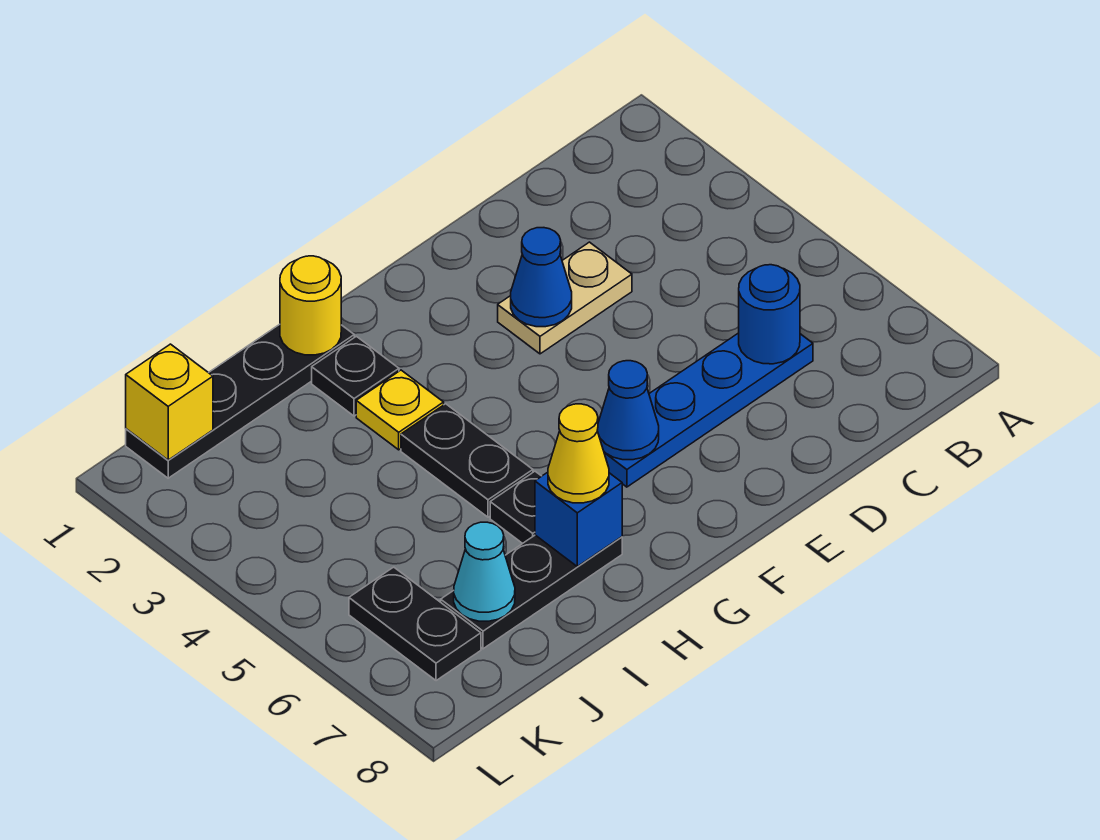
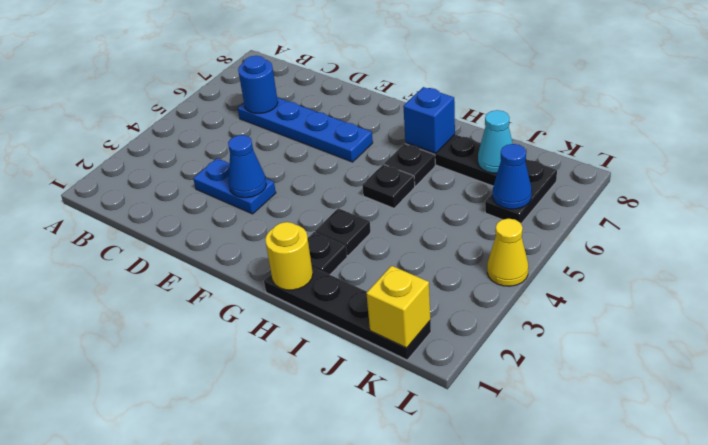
tan plate D3:E3 level 1 -> blue plate D3:E3 level 1
blue cone F6 level 2 -> blue cone K6 level 2
yellow plate H3 level 1 -> black plate H3 level 1
black plate H4:H5 level 1 -> black plate H5 level 1
yellow cone H7 level 3 -> yellow cone L4 level 1

